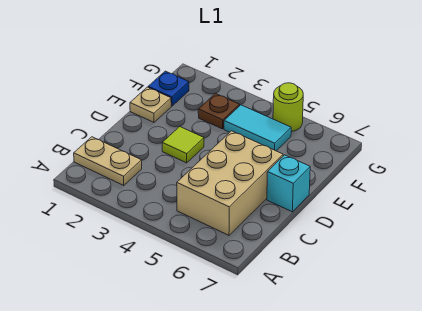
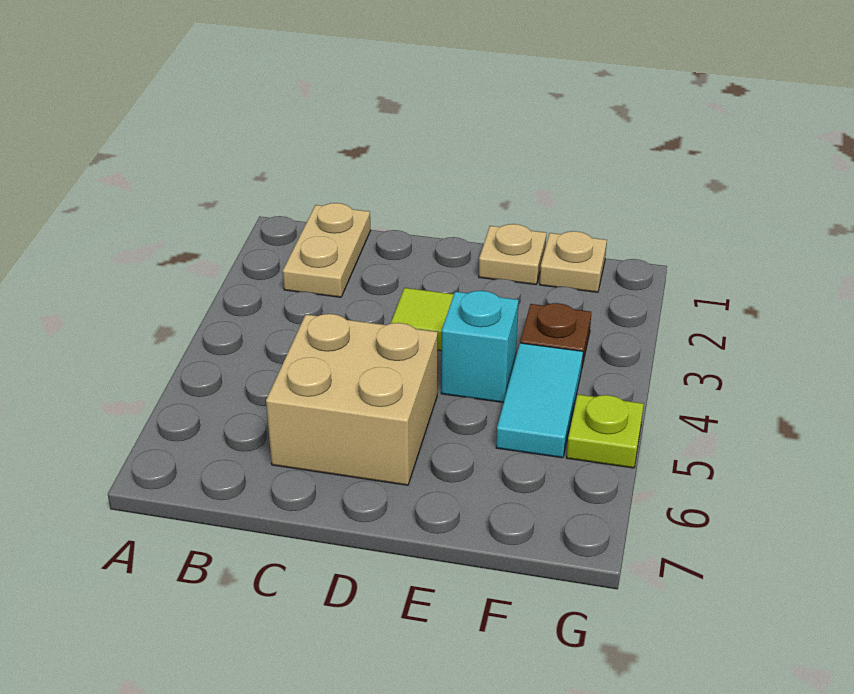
tan brick B5:D6 level 1 -> tan brick C5:D6 level 1
cyan brick D7 level 1 -> cyan brick E4 level 1
blue plate F1 level 1 -> tan plate F1 level 1
lime round brick G5 level 1 -> lime plate G5 level 1

